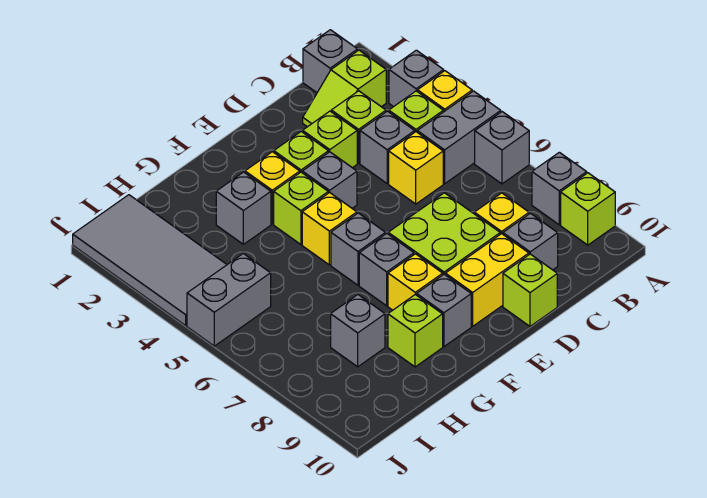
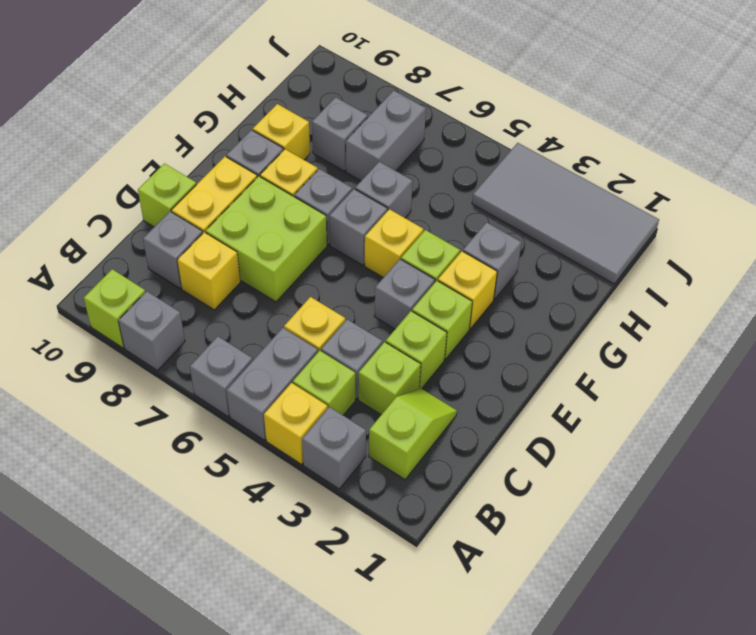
grey brick B1 level 1 -> grey brick G6 level 1
lime brick G9 level 1 -> yellow brick G9 level 1
grey brick I5:J5 level 1 -> grey brick H7:I7 level 1

